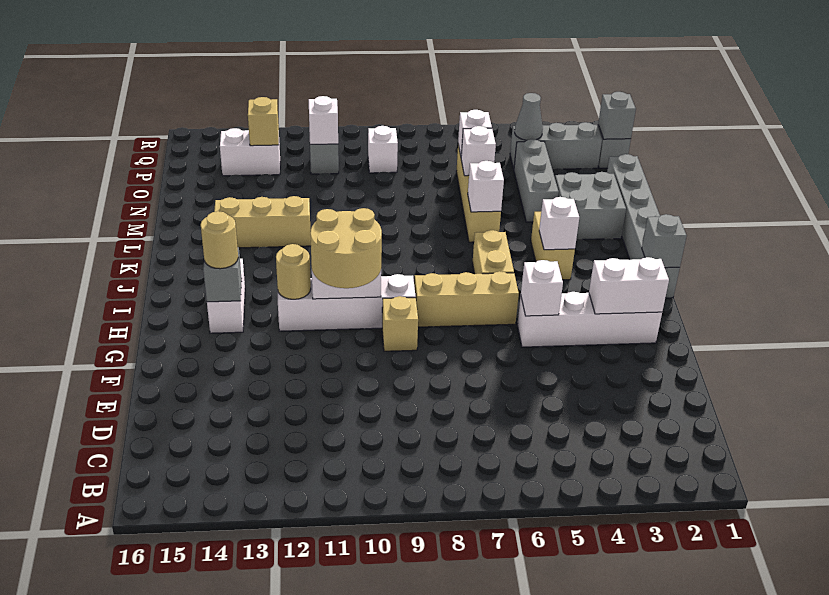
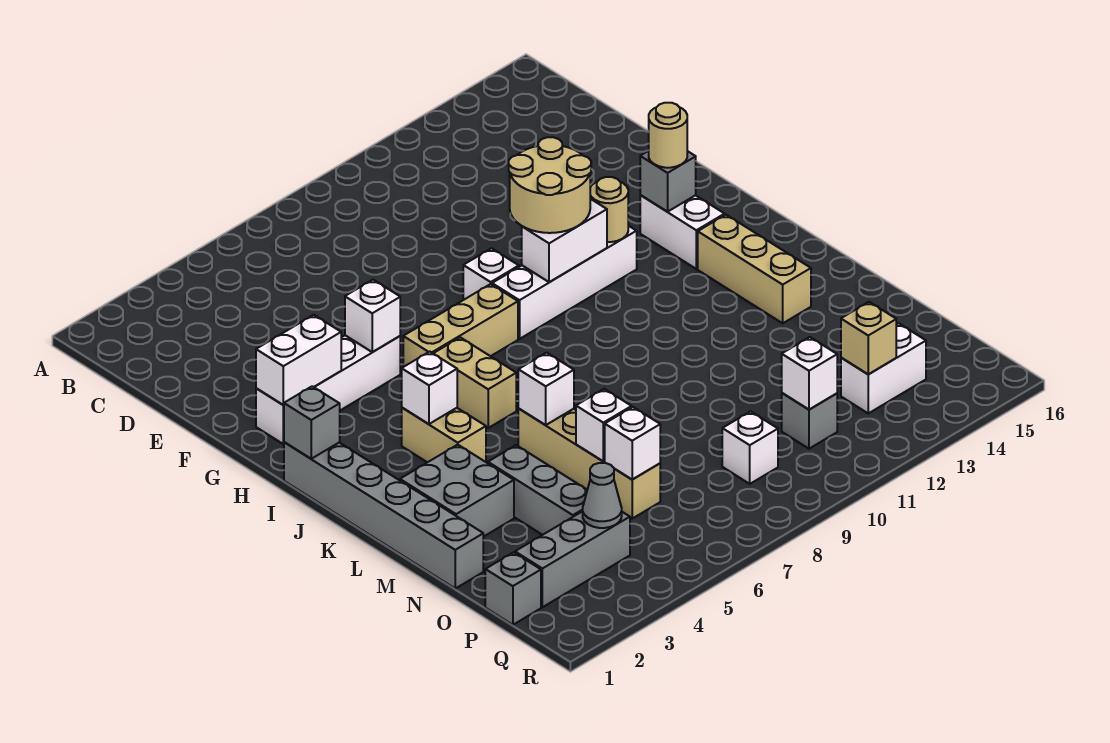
tan brick G9 level 1 -> white brick G9 level 1
tan brick L12:L14 level 1 -> tan brick J14:L14 level 1
grey brick P1 level 2 -> none

